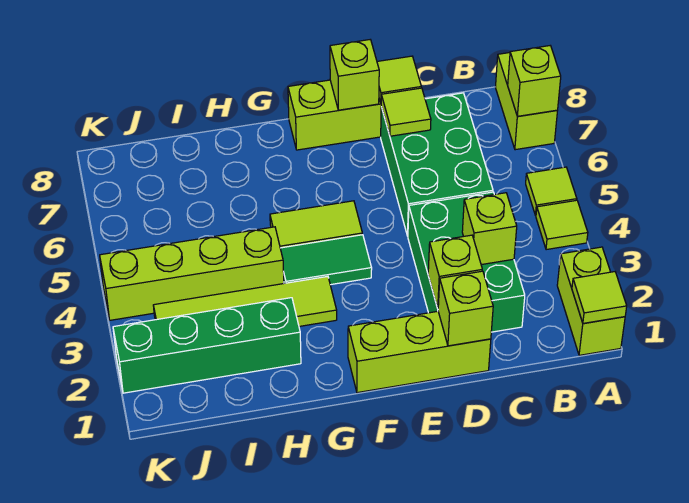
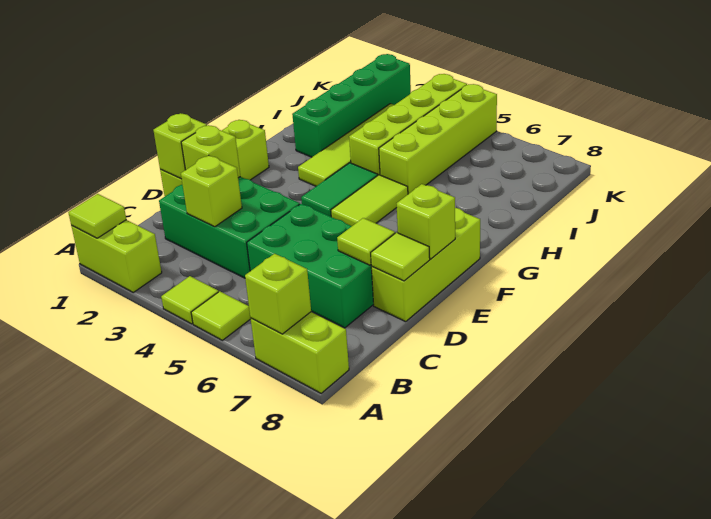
none -> lime brick H5:K5 level 1

